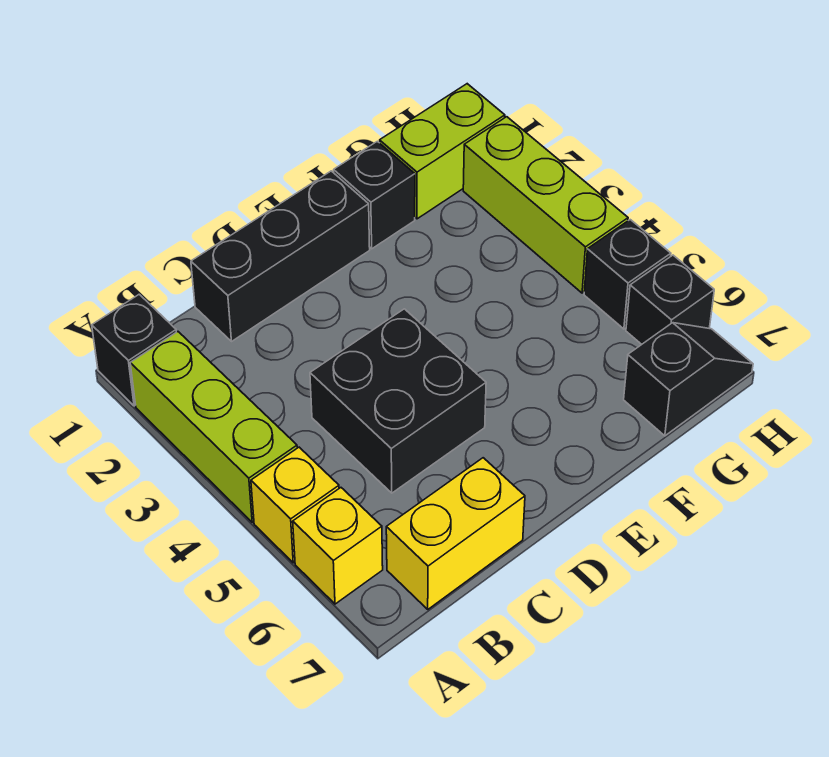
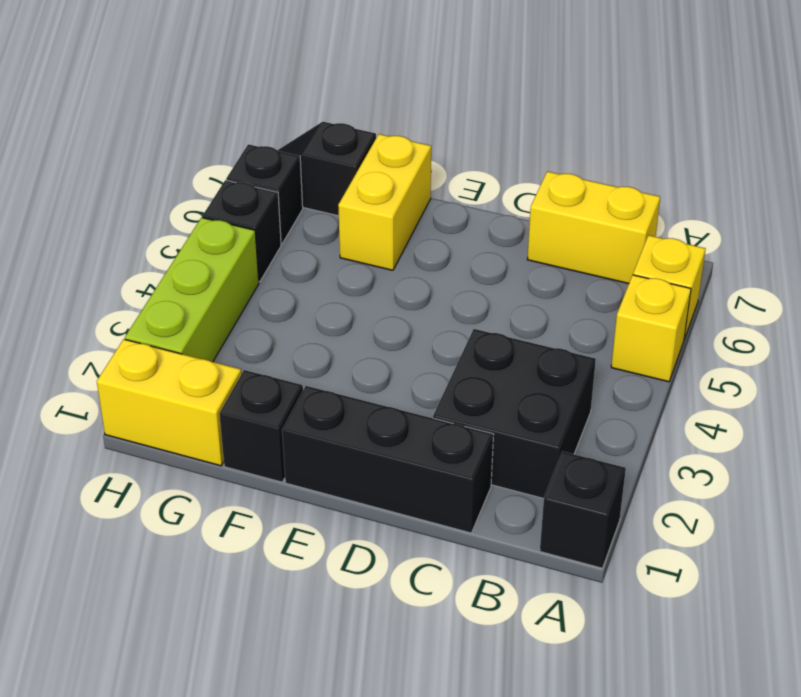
lime brick A2:A4 level 1 -> none
black brick C4:D5 level 1 -> black brick B2:C3 level 1
none -> yellow brick F6:F7 level 1
lime brick G1:H1 level 1 -> yellow brick G1:H1 level 1

